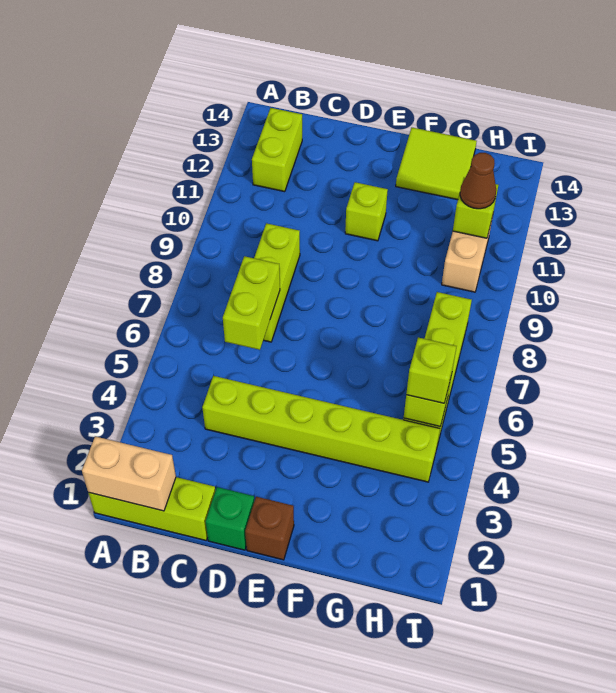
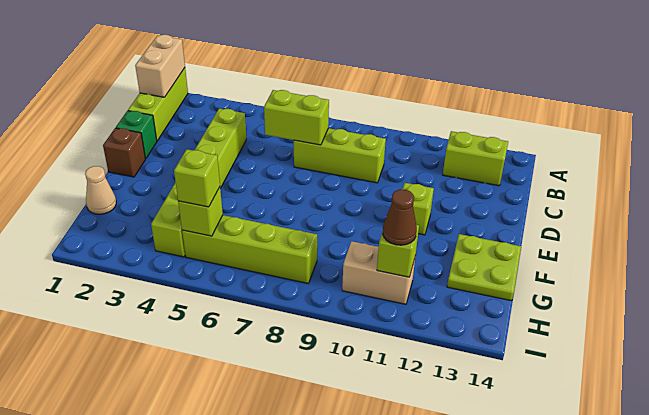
lime tile F13:G14 level 1 -> lime plate F13:G14 level 1
none -> tan cone G1 level 1

